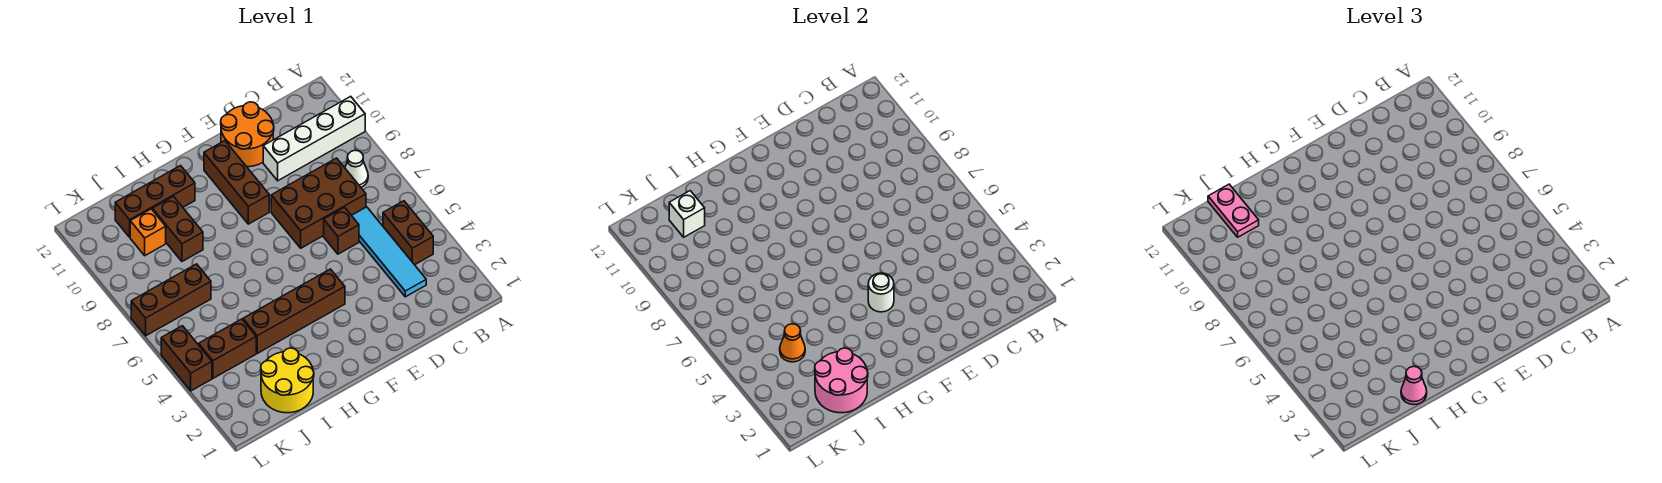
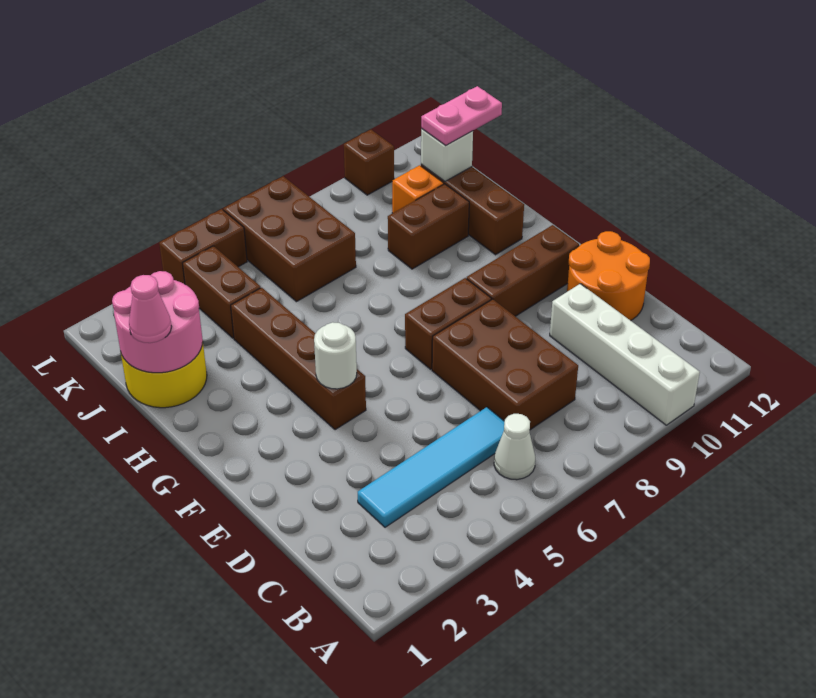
brown brick B4:B5 level 1 -> brown brick F7:F8 level 1
white cone B8 level 1 -> white cone B6 level 1
brown brick D6 level 1 -> brown brick L10 level 1
orange cone J4 level 2 -> none
brown brick J7:L7 level 1 -> brown brick J6:L7 level 1

